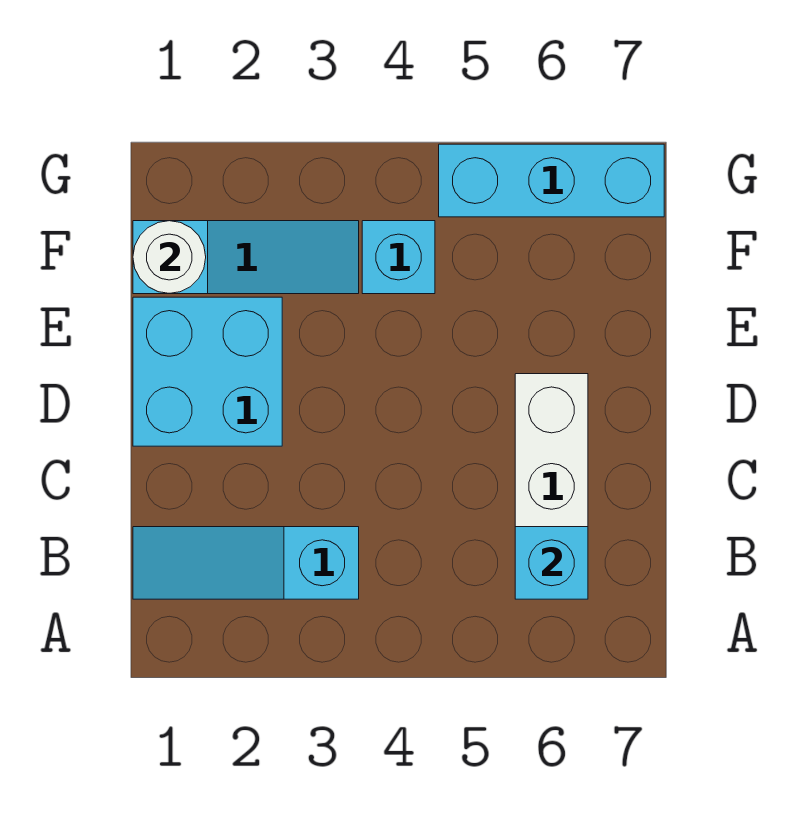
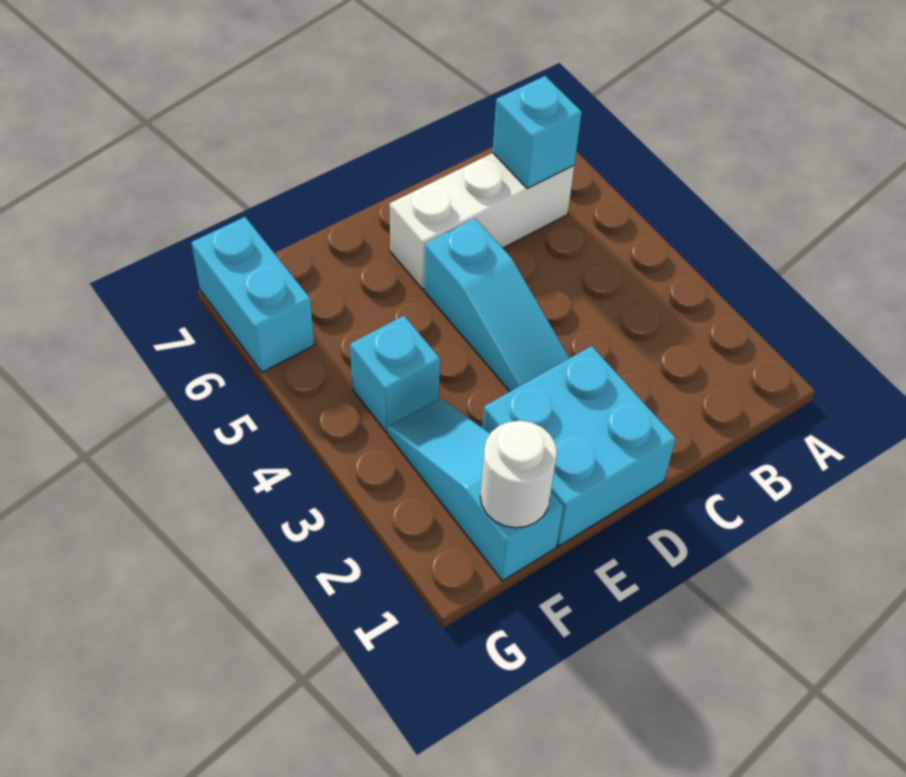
cyan slope B1:B3 level 1 top 3 -> cyan slope D3:D5 level 1 top 5
cyan brick G5:G7 level 1 -> cyan brick G6:G7 level 1

